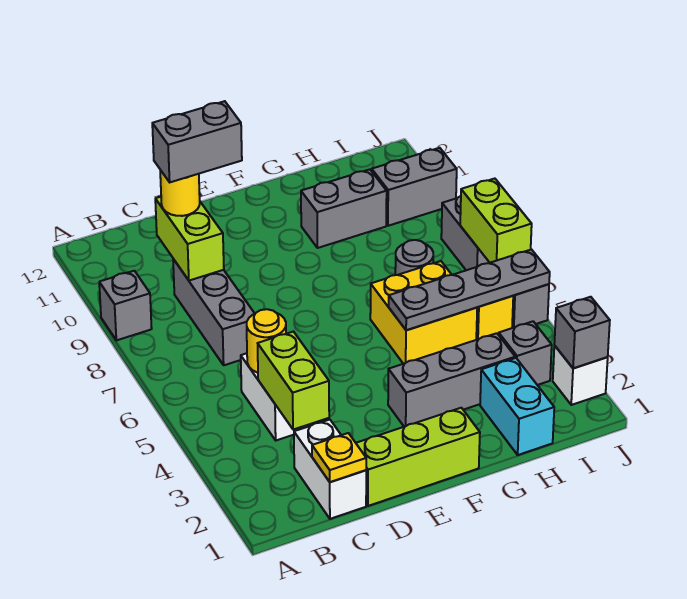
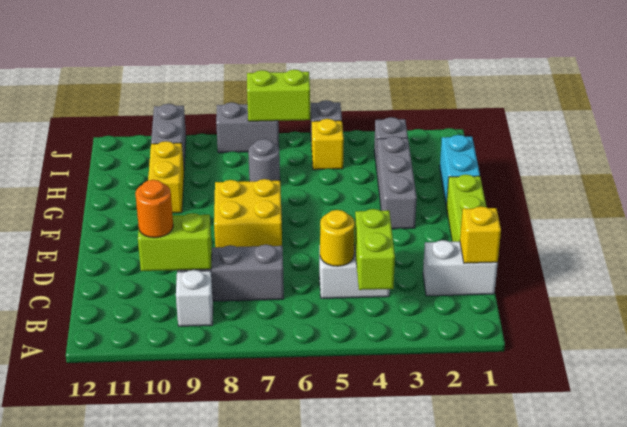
grey brick A9 level 1 -> none
yellow plate C1 level 2 -> yellow brick C1 level 2
lime brick C3:C4 level 2 -> lime brick B4:C4 level 2
yellow round brick C10 level 3 -> orange round brick C10 level 3
grey brick C10:D10 level 4 -> none
yellow brick G5:H6 level 1 -> yellow brick E7:F8 level 1
grey plate G5:J5 level 2 -> none
grey brick G10:H10 level 1 -> yellow brick G10:H10 level 1
cyan brick H1:H2 level 1 -> cyan brick G1:H1 level 1
white brick J2 level 1 -> white brick B9 level 1
grey brick J2 level 2 -> none

